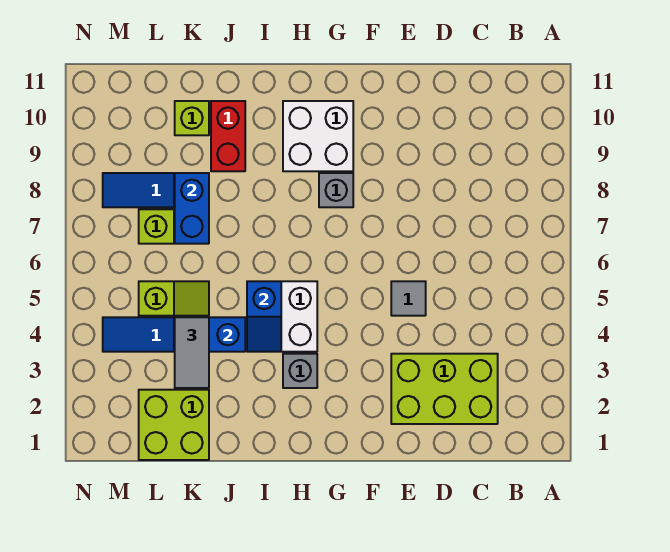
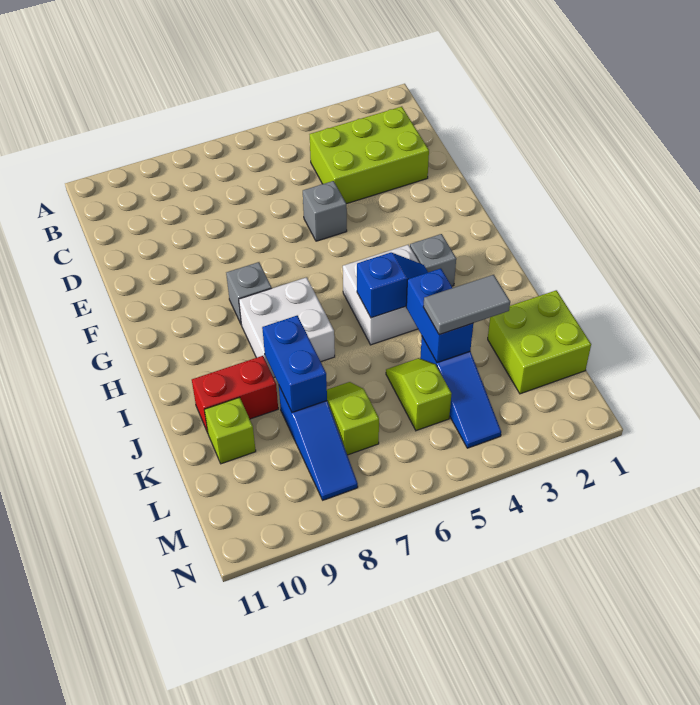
lime brick C2:E3 level 1 -> lime brick C2:D4 level 1
grey tile E5 level 1 -> grey brick E5 level 1
white brick G9:H10 level 1 -> white brick H7:I8 level 1
blue brick K7:K8 level 2 -> blue brick J8:K8 level 2

